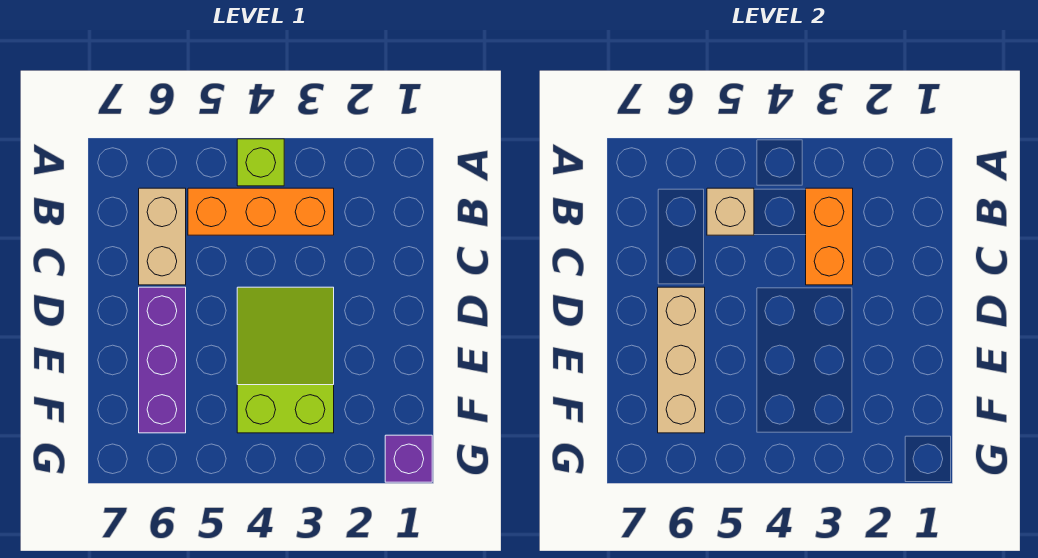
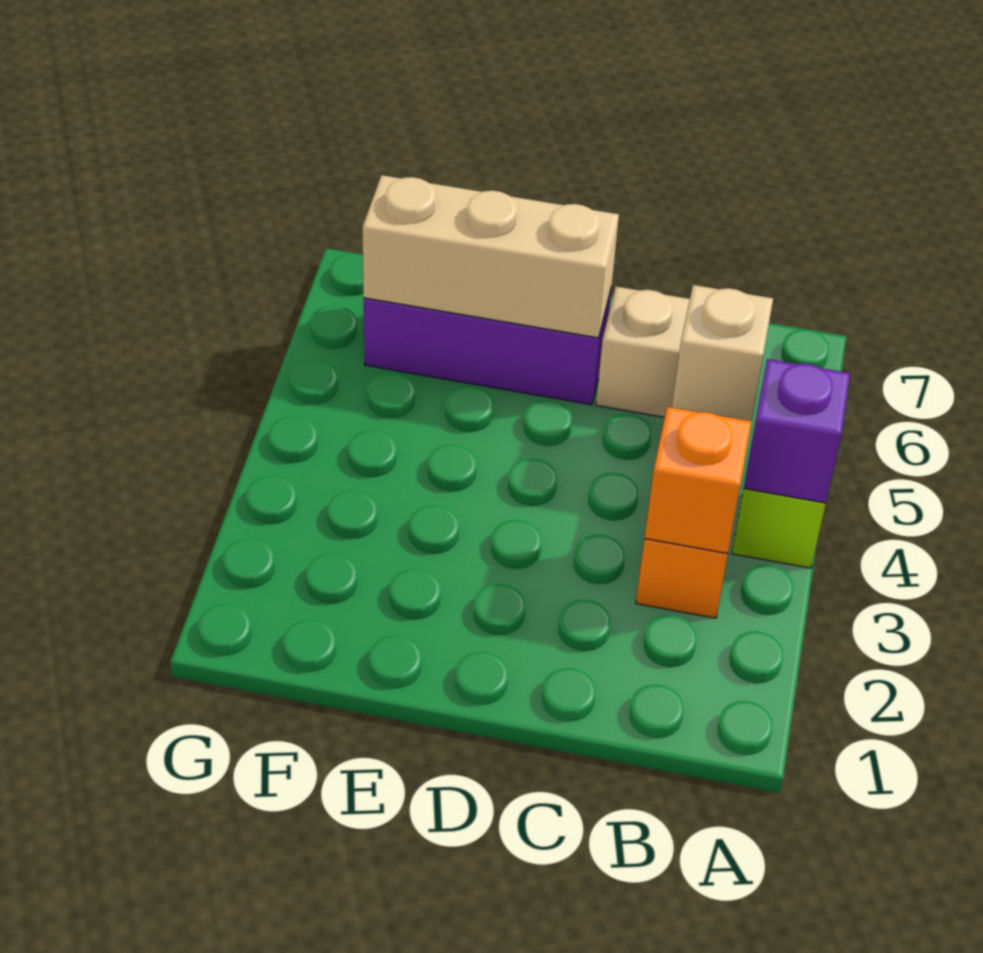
orange brick B3:C3 level 2 -> orange brick B3 level 2
lime slope D3:F4 level 1 top F -> none
purple brick G1 level 1 -> purple brick A4 level 2

